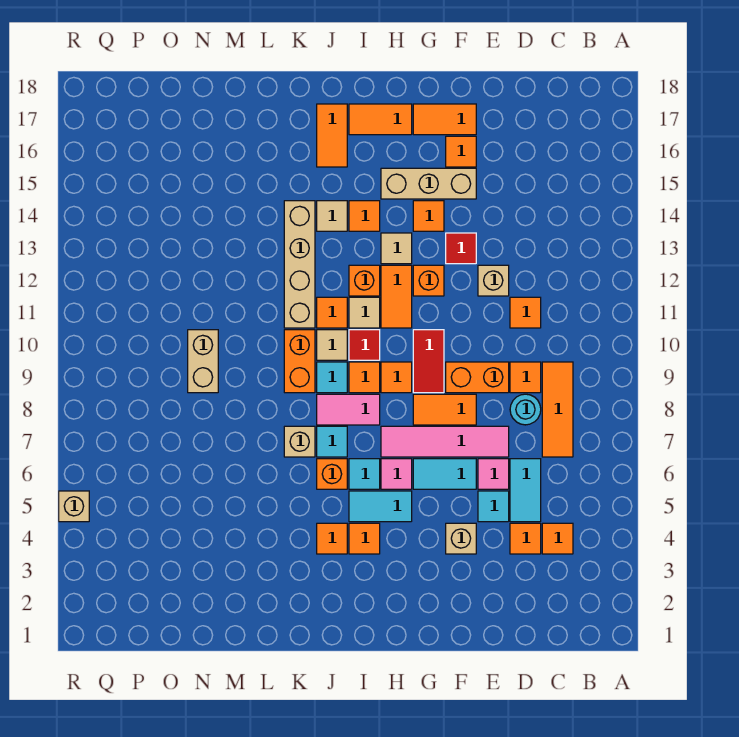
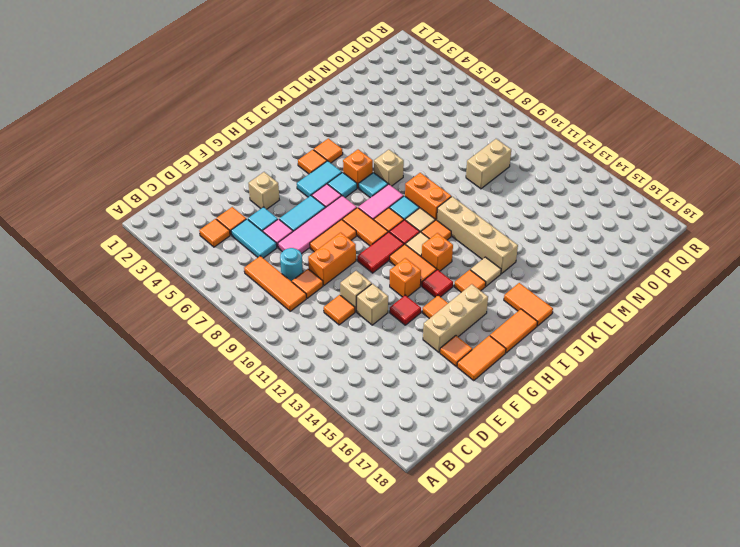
red tile G9:G10 level 1 -> red tile G10:H10 level 1
orange tile H9 level 1 -> orange tile H8:H9 level 1
tan tile H13 level 1 -> red tile H13 level 1
tan brick N9:N10 level 1 -> tan brick N10:O10 level 1
tan brick R5 level 1 -> tan brick E11 level 1

